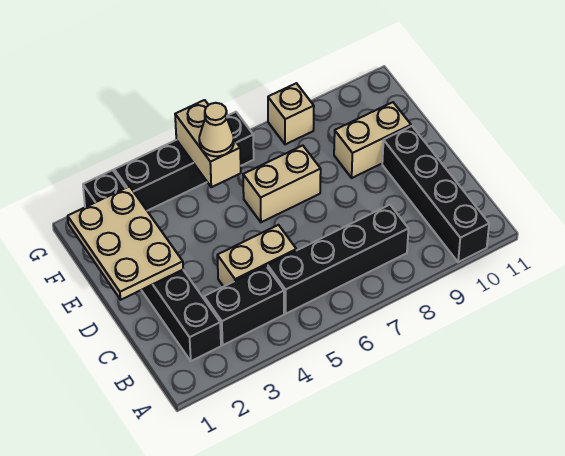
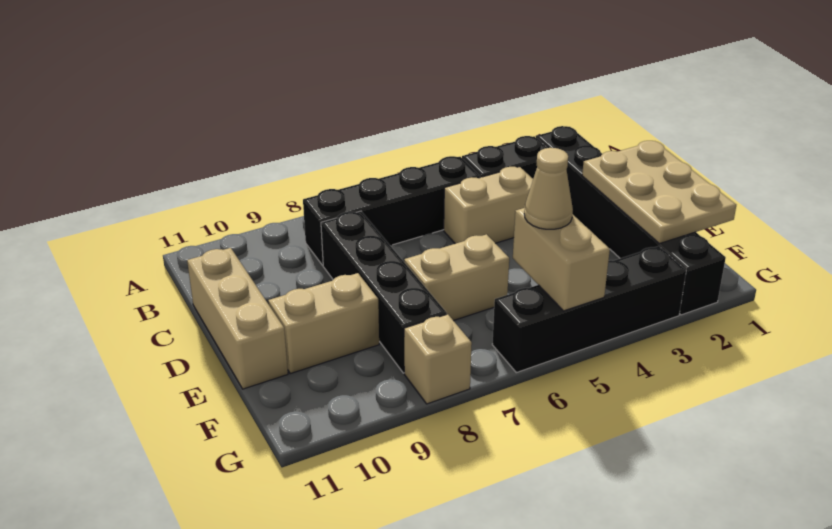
black brick A10:D10 level 1 -> black brick C8:F8 level 1
none -> tan brick C11:E11 level 1

